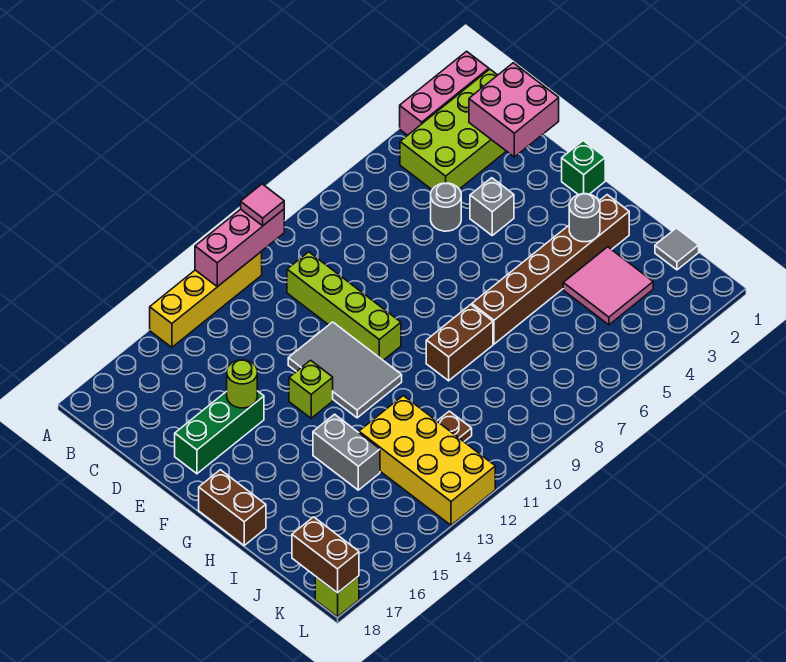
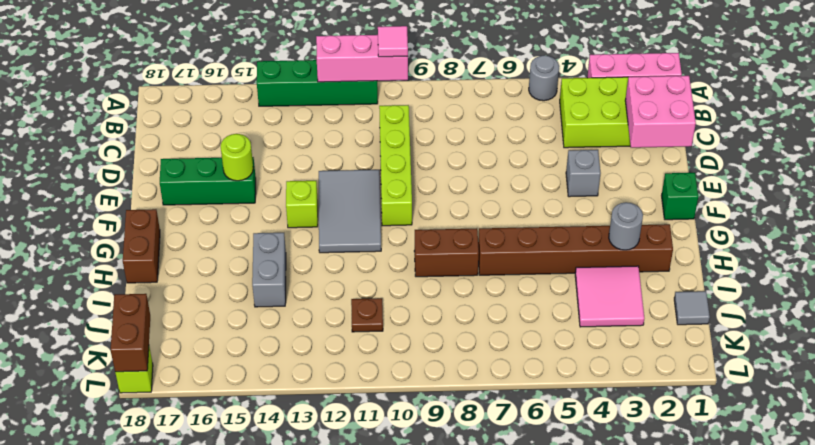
yellow brick A11:A14 level 1 -> green brick A11:A14 level 1
grey round brick D5 level 1 -> grey round brick A5 level 1
yellow brick I12:L13 level 1 -> none

